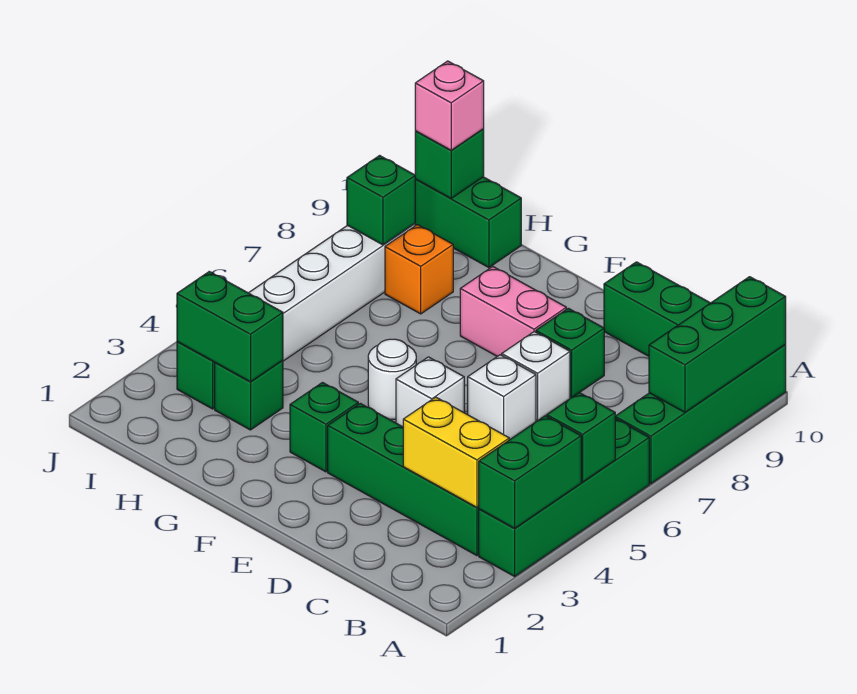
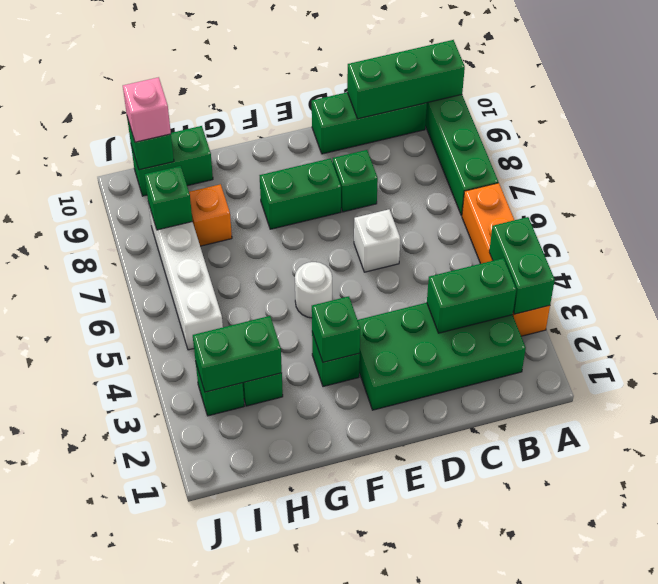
green brick A3:A6 level 1 -> orange brick A3:A6 level 1
green brick A5 level 2 -> green brick F3 level 2
green brick A8:A10 level 2 -> green brick A10:C10 level 2
green brick B3:E3 level 1 -> green brick B2:E3 level 1
yellow brick B3:C3 level 2 -> green brick B3:C3 level 2
white brick D7 level 1 -> none
white brick E5 level 1 -> none
pink brick E8:F8 level 1 -> green brick E8:F8 level 1

